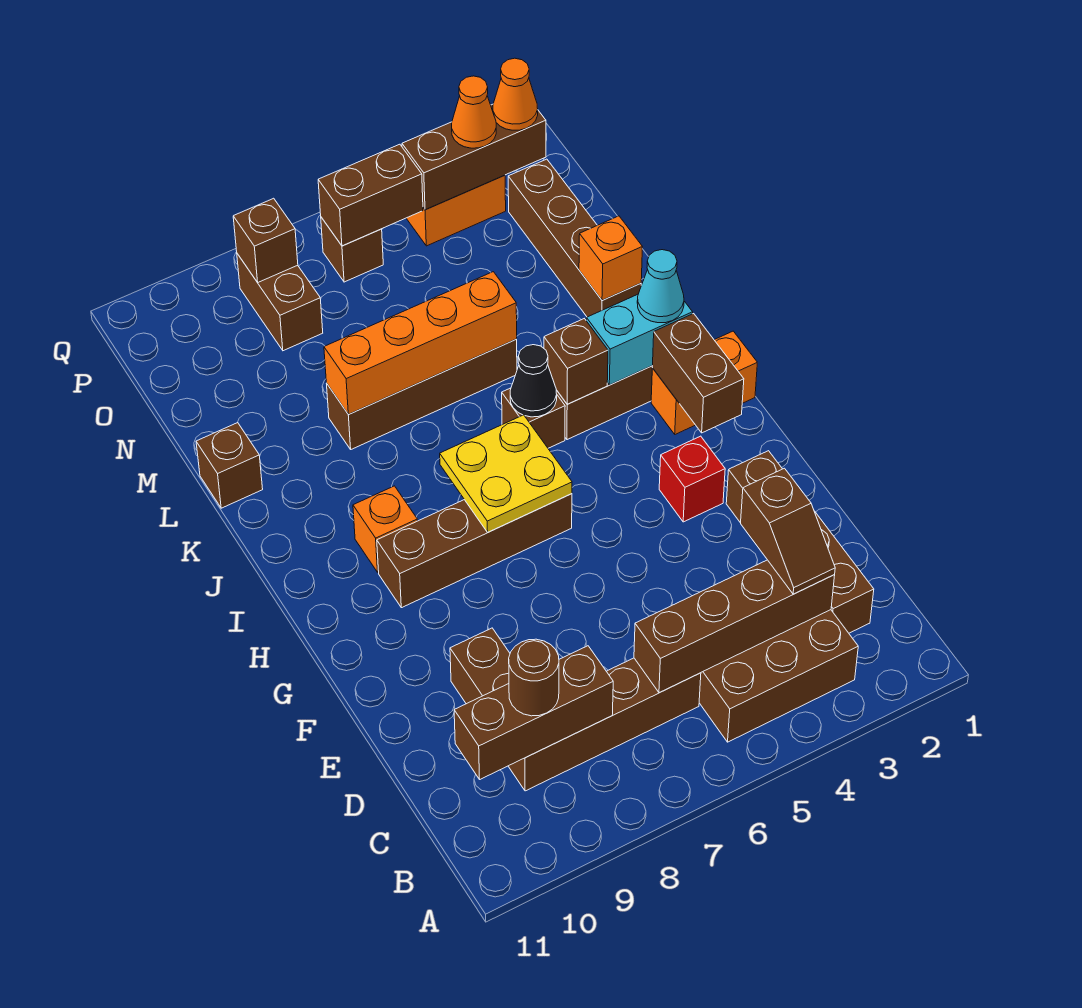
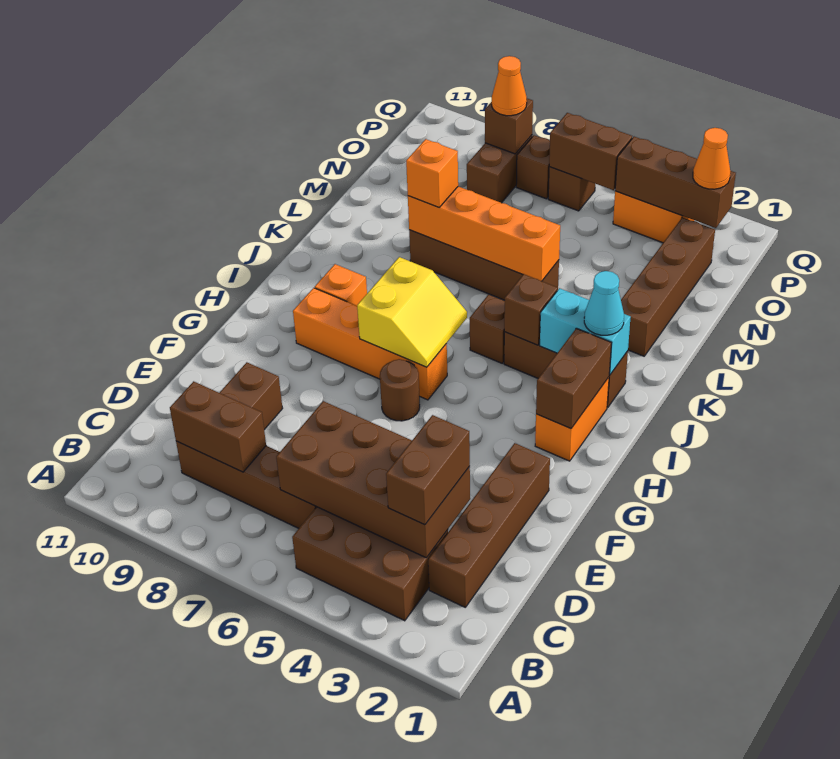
brown brick C3:C6 level 2 -> brown brick C3:D6 level 2
brown slope C3:D3 level 3 top D -> brown brick C3:D3 level 3
brown brick C8:C10 level 2 -> brown brick C8:C9 level 2
brown round brick C9 level 3 -> brown round brick G6 level 1
red brick G3 level 1 -> none
brown brick H6:H9 level 1 -> orange brick H6:H9 level 1
yellow plate H6:I7 level 2 -> yellow slope H6:I7 level 2 top 7
orange brick I1:I2 level 1 -> orange brick H2:I2 level 1
black cone J5 level 2 -> none
orange brick L2 level 2 -> orange brick L8 level 3
brown brick L11 level 1 -> brown brick P7 level 1
orange cone P3 level 3 -> orange cone P8 level 3

